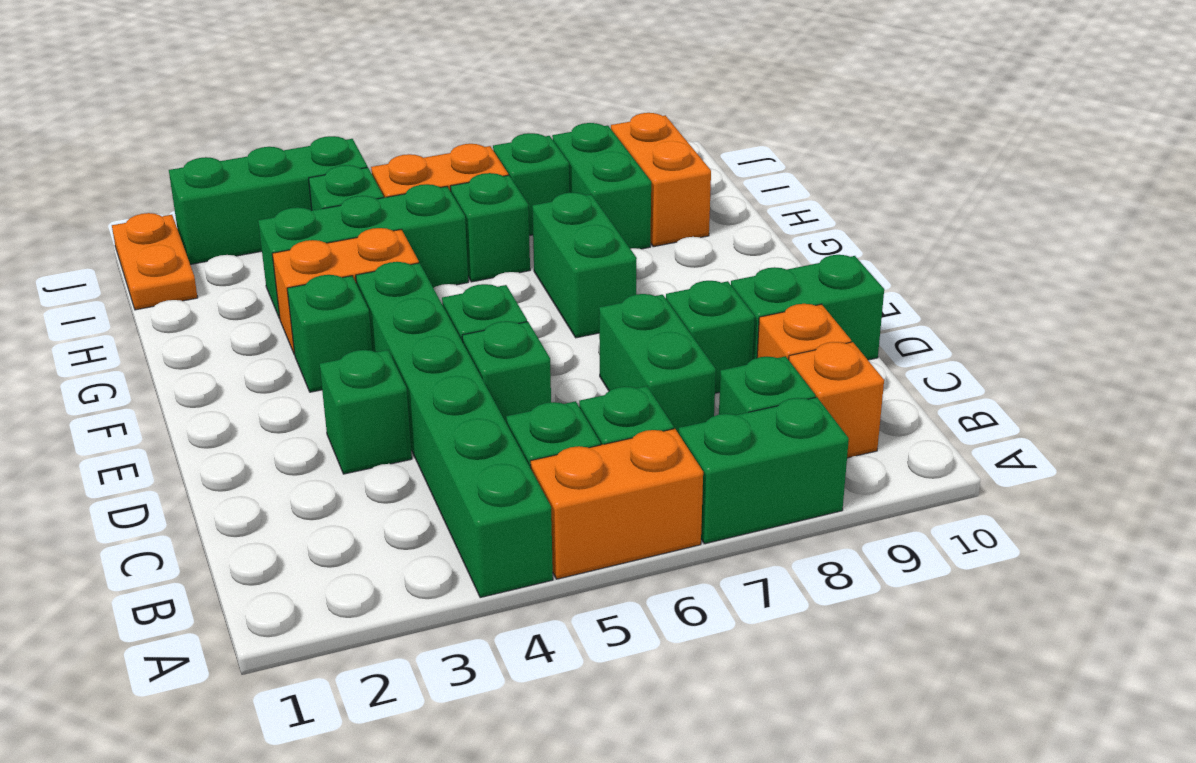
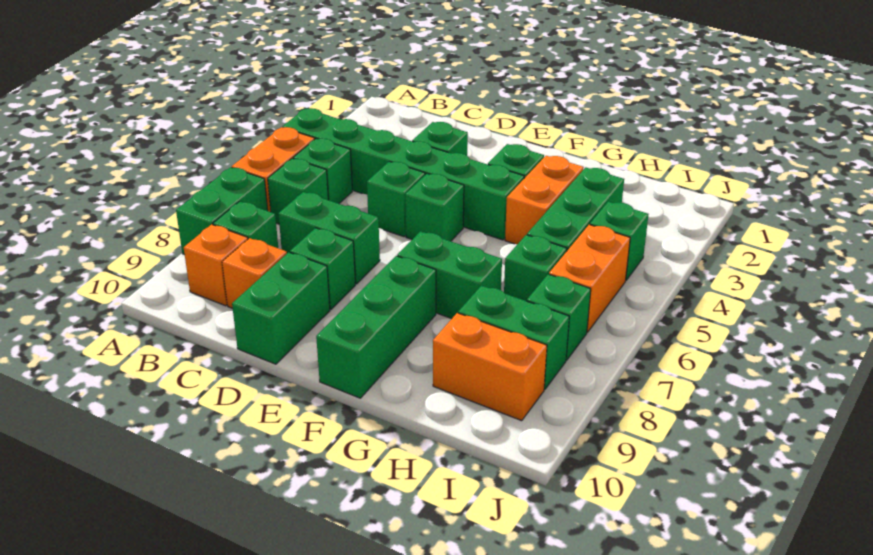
orange plate I1:J1 level 1 -> none
green brick J2:J4 level 1 -> green brick F8:F10 level 1

